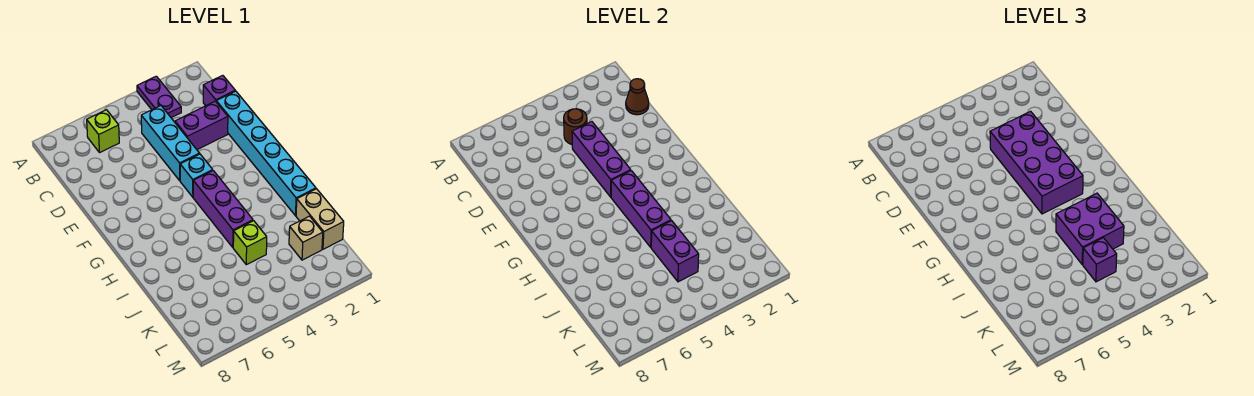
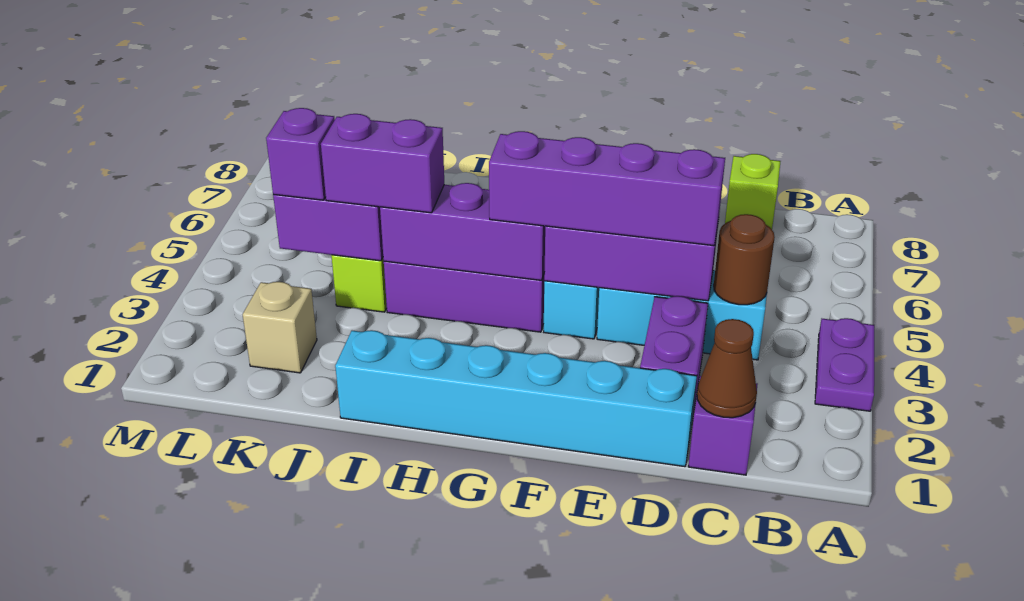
purple plate A3:B3 level 1 -> purple plate A3:A4 level 1
lime brick B6 level 1 -> lime brick C8 level 1
purple brick D3:G4 level 3 -> purple brick D4:G4 level 3
purple brick I3:J4 level 3 -> purple brick I4:J4 level 3
tan brick J1:K1 level 1 -> none

